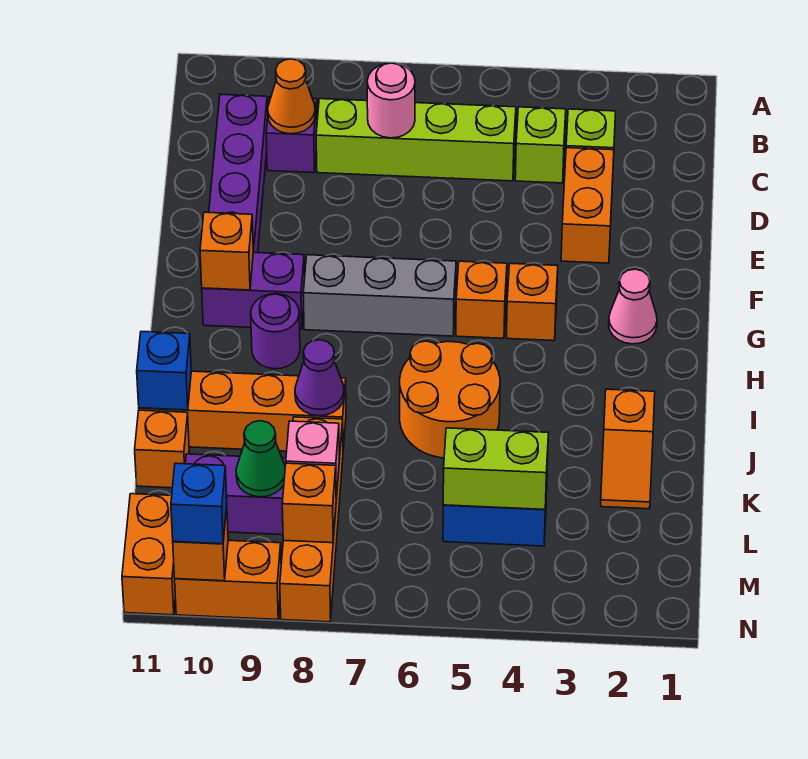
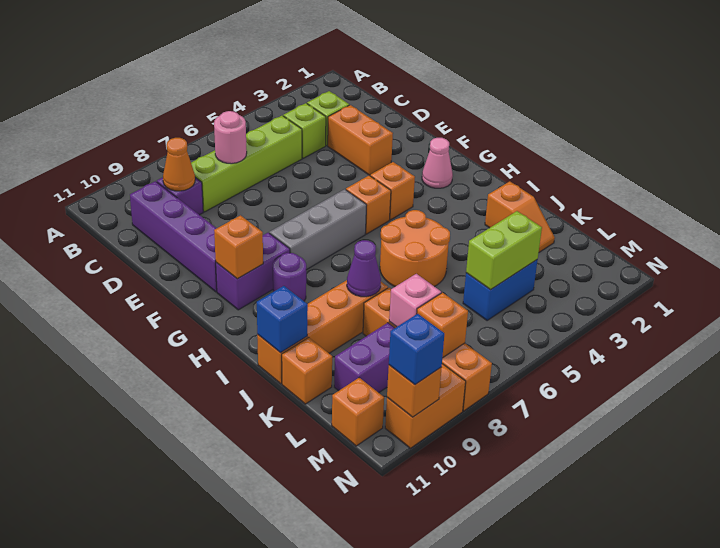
green cone L9 level 2 -> none
orange brick M11:N11 level 1 -> orange brick M11 level 1

